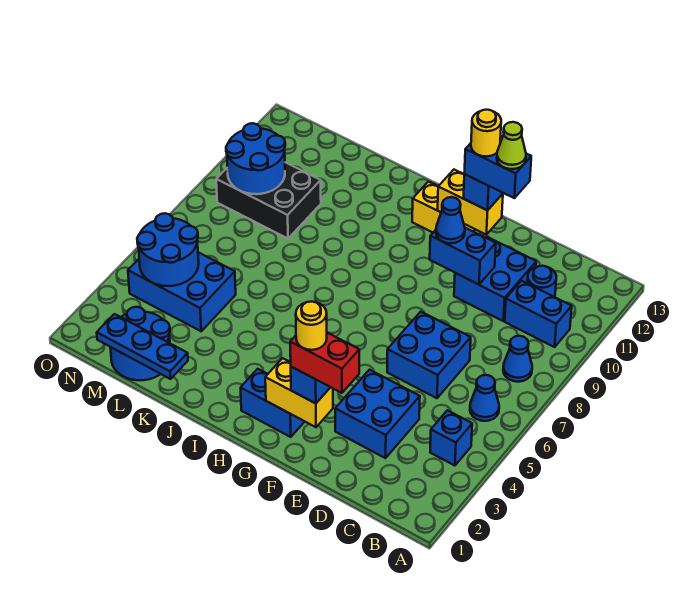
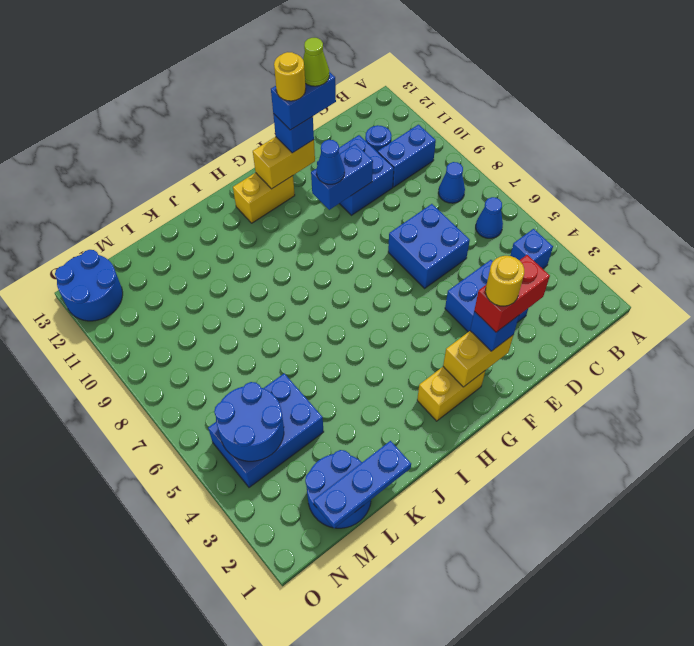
blue brick G2:H2 level 1 -> yellow brick G2:H2 level 1
black brick L9:N10 level 1 -> none
blue round brick M9:N10 level 2 -> blue round brick N12:O13 level 1

